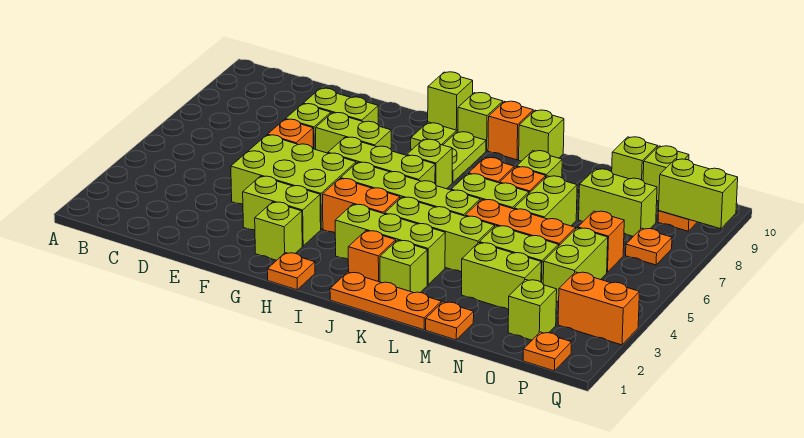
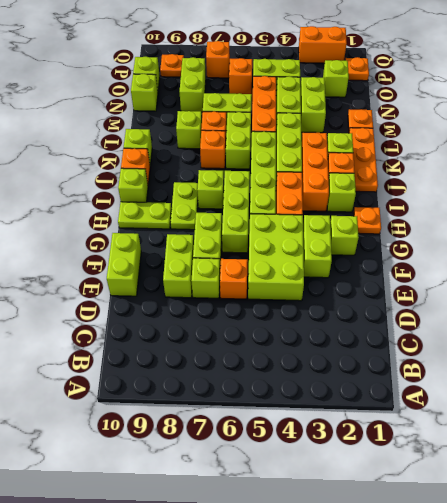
lime brick H10 level 2 -> lime brick I2 level 1
lime brick I3:K3 level 1 -> orange brick I3:K3 level 1
lime plate I8:I9 level 1 -> lime plate H8:I8 level 1
orange brick P3:Q3 level 1 -> orange brick Q2:Q3 level 1
orange plate P7 level 1 -> orange brick P7 level 1
lime brick P9:Q9 level 2 -> lime brick E10:F10 level 1

